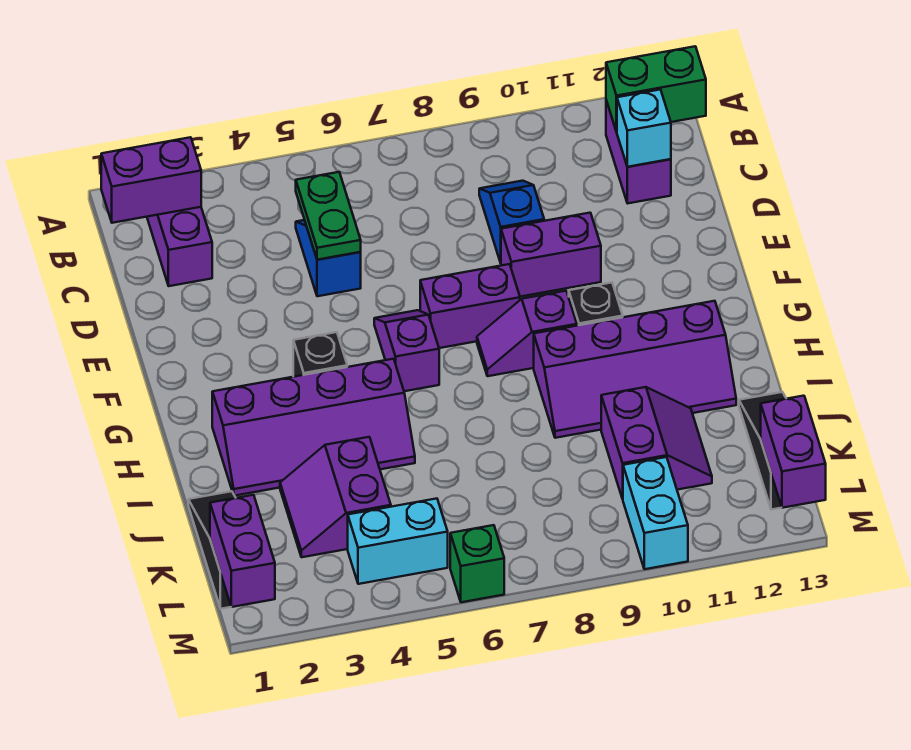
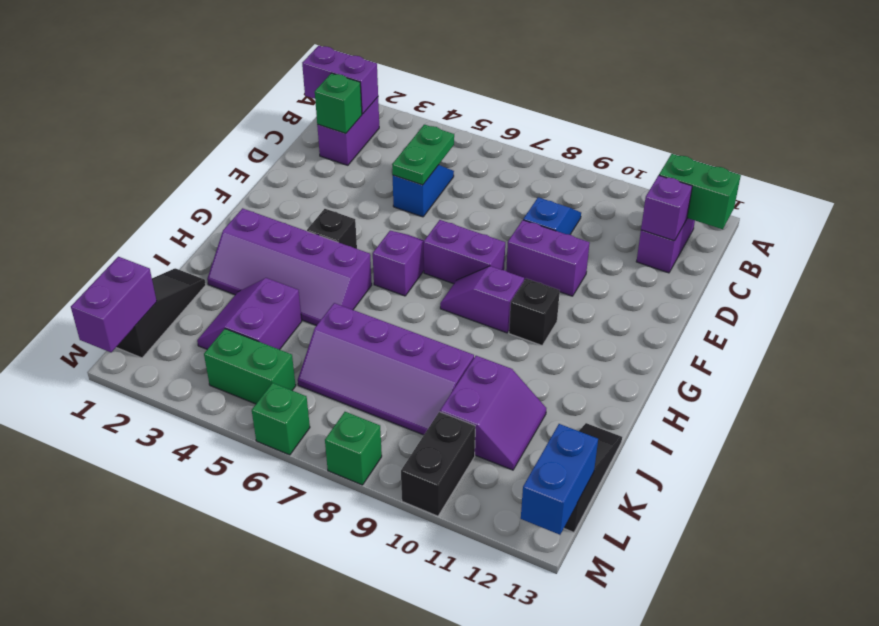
none -> green brick C2 level 2
cyan brick C12 level 2 -> purple brick C12 level 2
purple slope H9:I12 level 1 top H -> purple slope J6:K9 level 1 top J
cyan brick L4:L5 level 1 -> green brick L4:L5 level 1
cyan brick L10:M10 level 1 -> black brick L10:M10 level 1
purple brick L13:M13 level 2 -> blue brick L13:M13 level 2
none -> green brick M8 level 1

